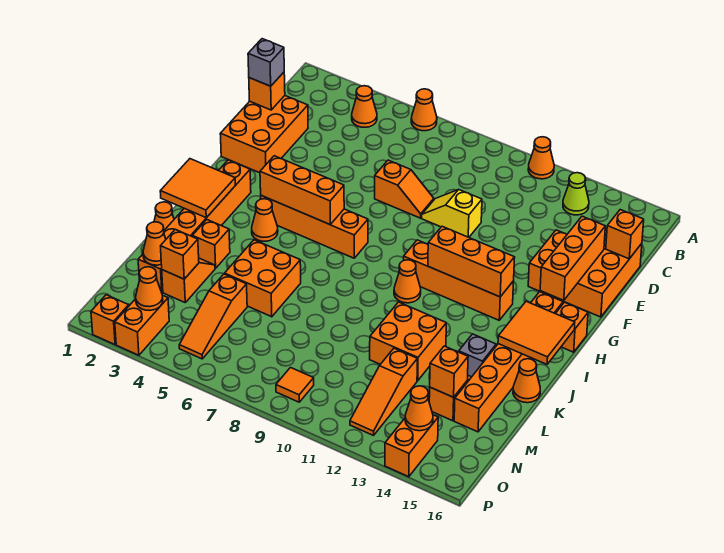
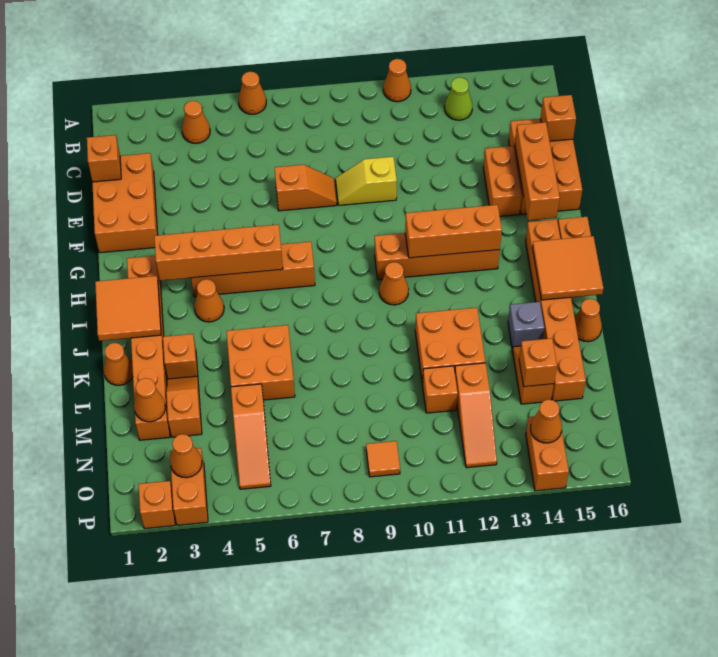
grey brick D1 level 3 -> none
orange brick H4:H6 level 2 -> orange brick H3:H6 level 2
orange brick M3 level 2 -> orange brick M11 level 1

